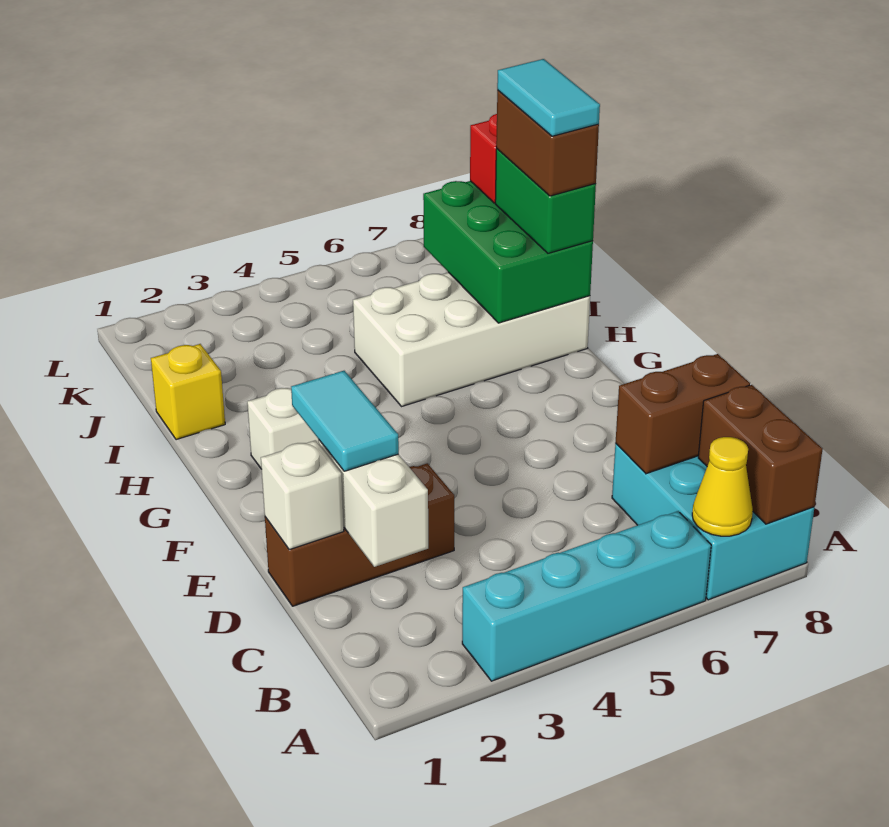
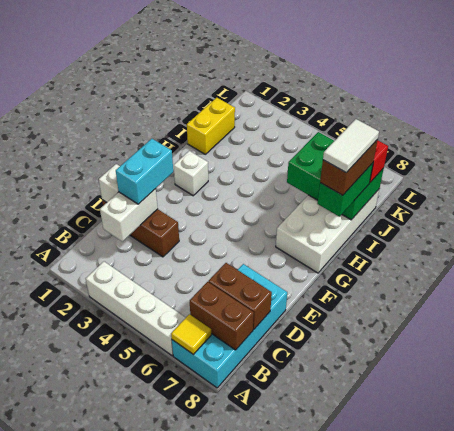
cyan brick A3:A6 level 1 -> white brick A3:A6 level 1
cyan brick A7:C8 level 1 -> cyan brick A7:D8 level 1
yellow cone A7 level 2 -> yellow tile A7 level 2
brown brick A8:B8 level 2 -> brown brick B7:B8 level 2
cyan tile D2:E2 level 3 -> cyan brick D2:E2 level 3
white brick H5:I8 level 1 -> white brick G7:J8 level 1
green brick H7:J8 level 2 -> green brick I6:J8 level 2
cyan tile H8:I8 level 5 -> white tile H8:I8 level 5
yellow brick I1 level 1 -> yellow brick I1:J1 level 1

